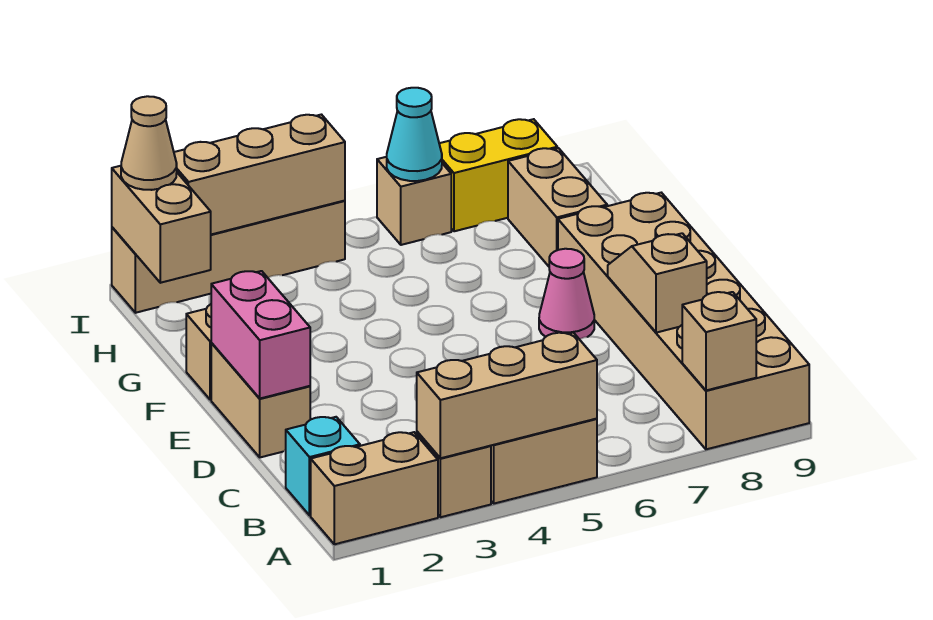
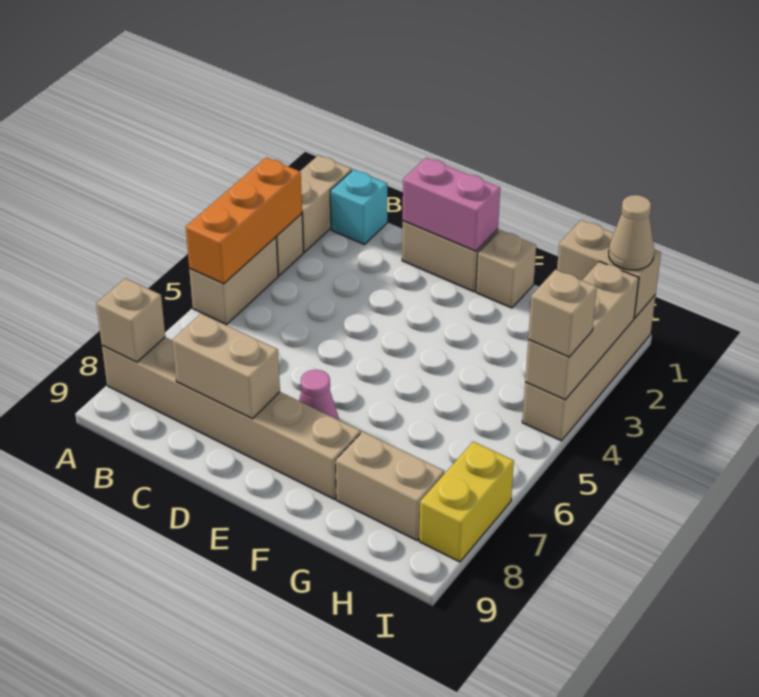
tan brick A3:A5 level 2 -> orange brick A3:A5 level 2
tan brick A8:F9 level 1 -> tan brick A8:F8 level 1
tan slope C8:D8 level 2 top C -> tan brick C8:D8 level 2
tan brick I6 level 1 -> tan brick I4 level 3
cyan cone I6 level 2 -> none

